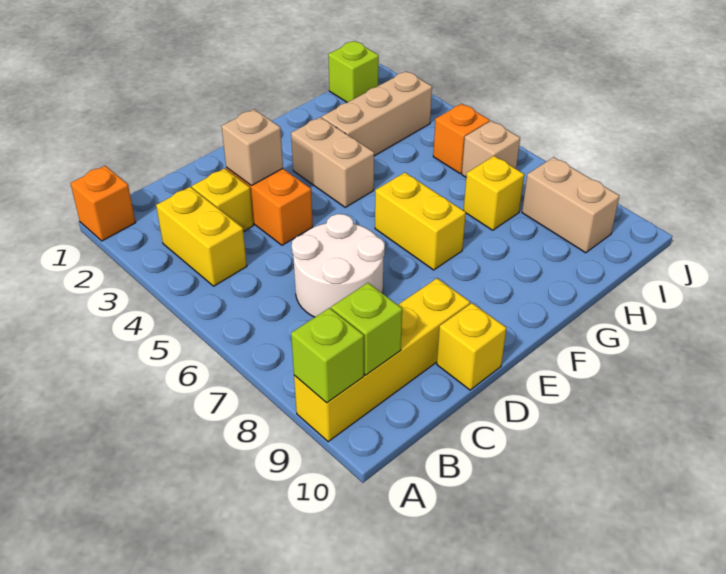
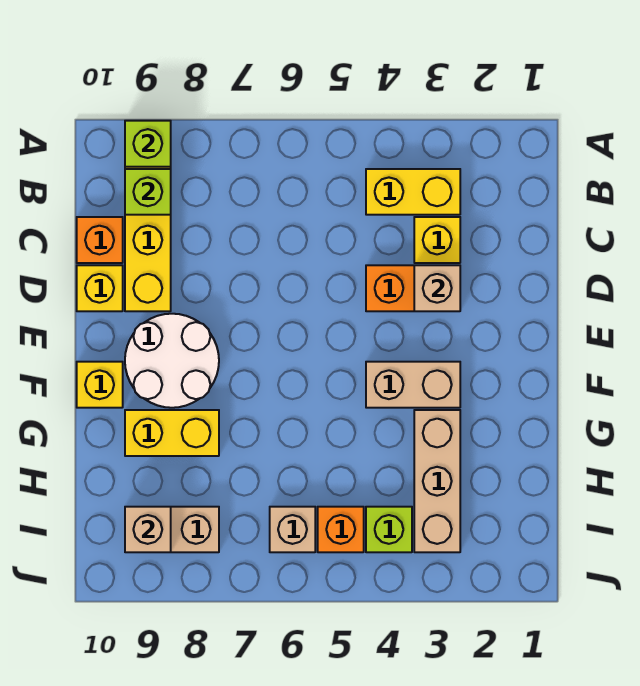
orange brick A1 level 1 -> orange brick C10 level 1
white round brick C6:D7 level 1 -> white round brick E8:F9 level 1
yellow brick F6:F7 level 1 -> yellow brick G8:G9 level 1
yellow brick H7 level 1 -> yellow brick F10 level 1
lime brick I1 level 1 -> lime brick I4 level 1
none -> tan brick I9 level 2

